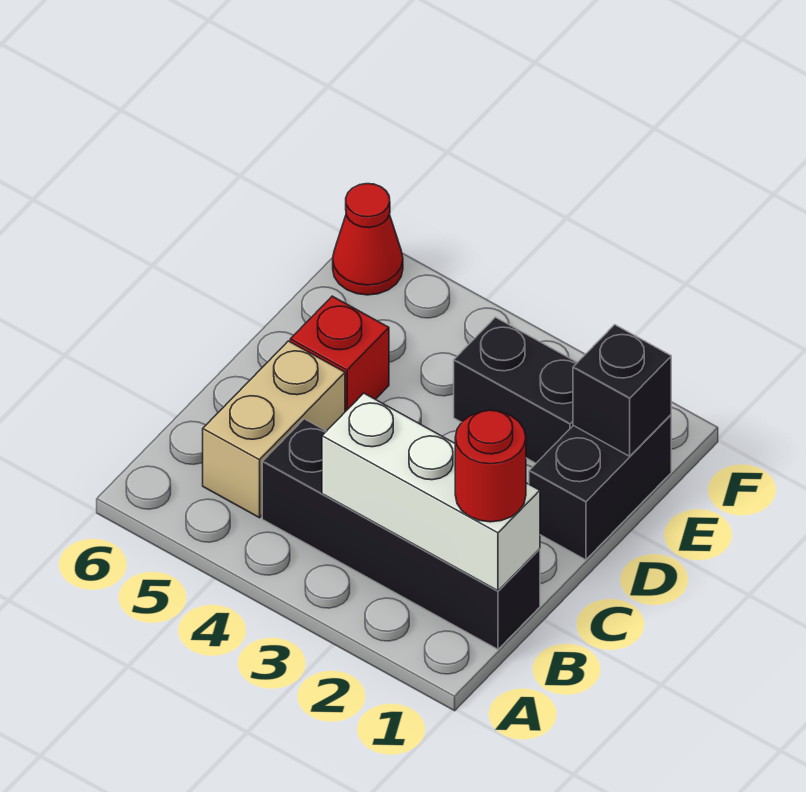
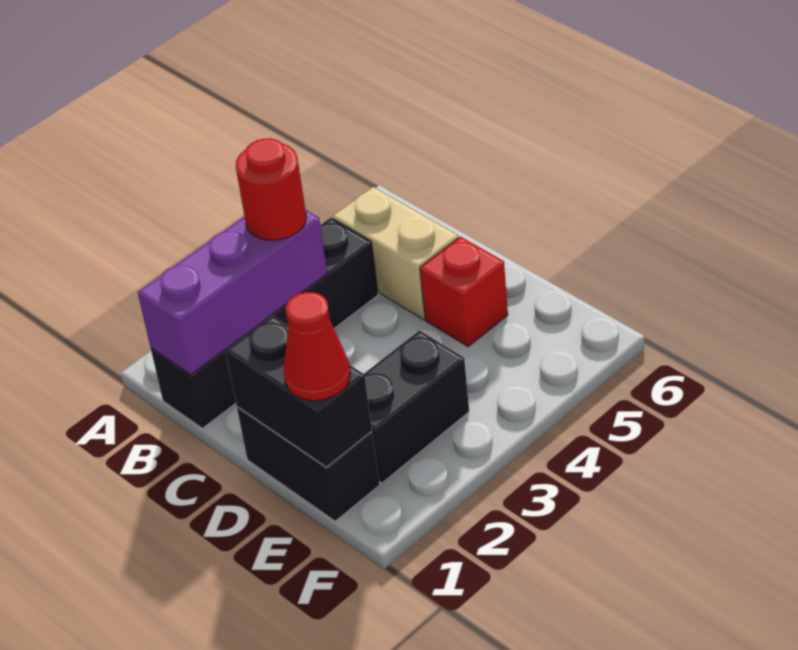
white brick B1:B3 level 2 -> purple brick B1:B3 level 2
red round brick B1 level 3 -> red round brick B3 level 3
black brick E1 level 2 -> black brick D1:E1 level 2
red cone F6 level 1 -> red cone E1 level 3

